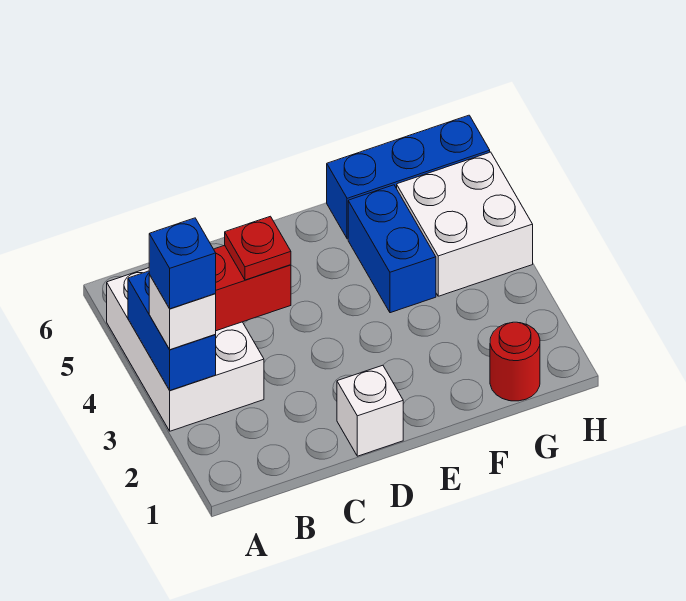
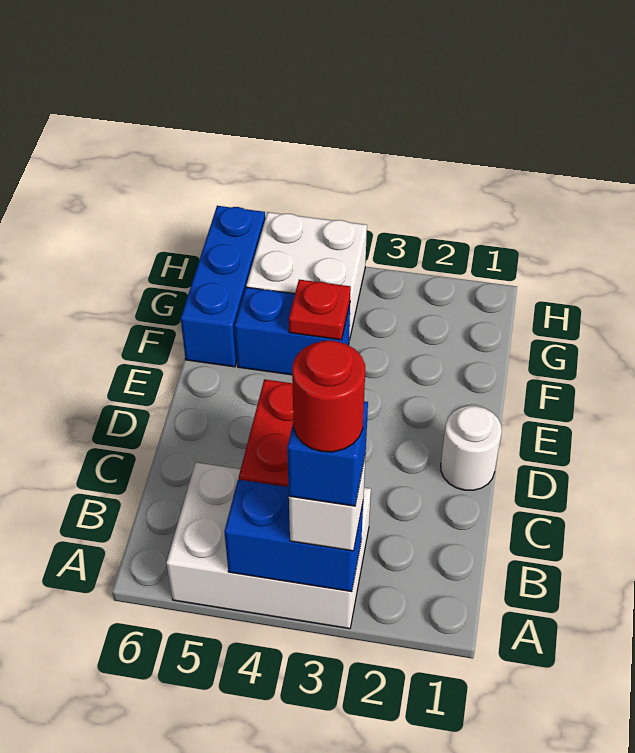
red plate C4 level 3 -> red plate F4 level 2
white brick D1 level 1 -> white round brick D1 level 1
red round brick G1 level 1 -> red round brick A3 level 5

